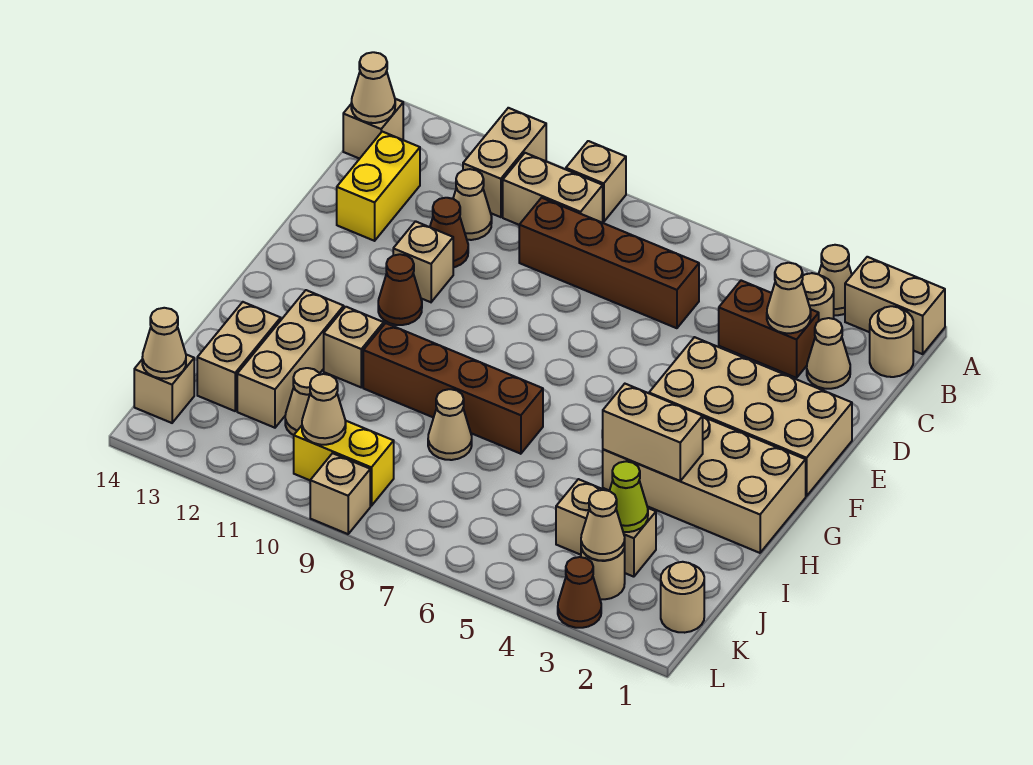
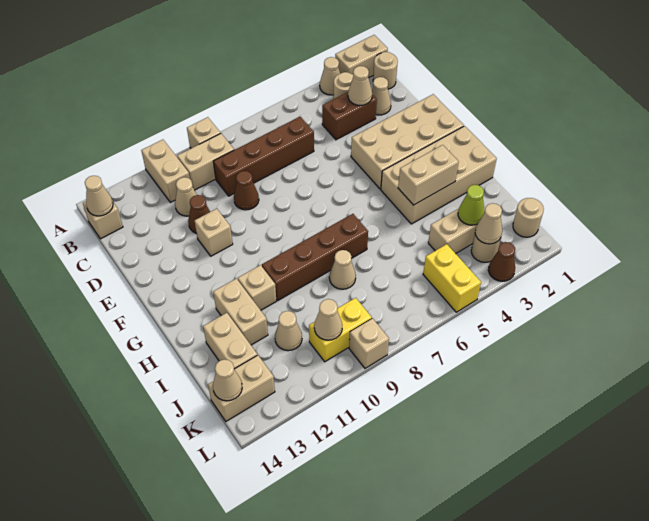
yellow brick C13:D13 level 1 -> yellow brick K5:L5 level 1
brown cone F11 level 1 -> brown cone D9 level 1
tan brick H12:J12 level 1 -> tan brick H12:I12 level 1
tan brick K14 level 1 -> tan brick K13:K14 level 1

